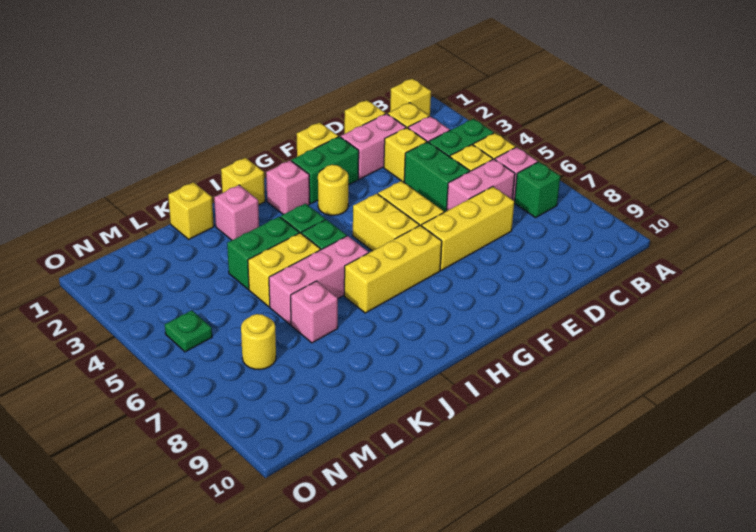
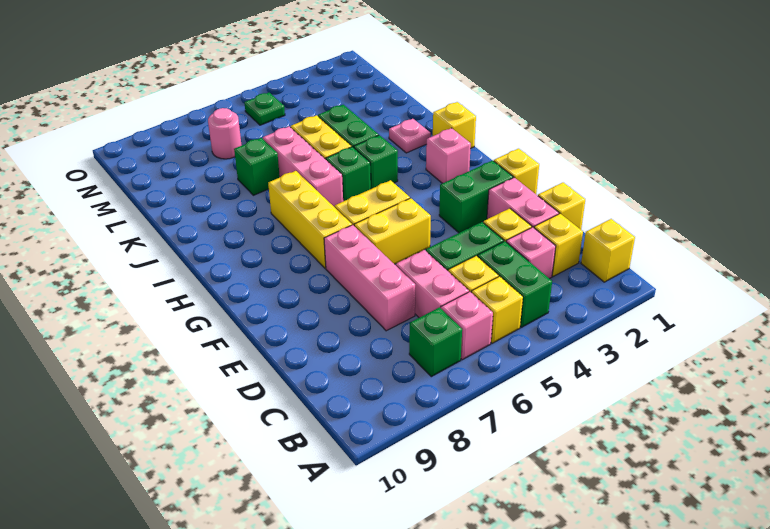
yellow brick D7:F7 level 1 -> pink brick D7:F7 level 1
green brick F2:G2 level 1 -> green brick F2:F3 level 1
yellow round brick G3 level 1 -> none
pink brick J2 level 1 -> pink plate J2 level 1
yellow brick K1 level 1 -> none
pink brick K7 level 1 -> green brick K7 level 1
yellow round brick M7 level 1 -> pink round brick M7 level 1

